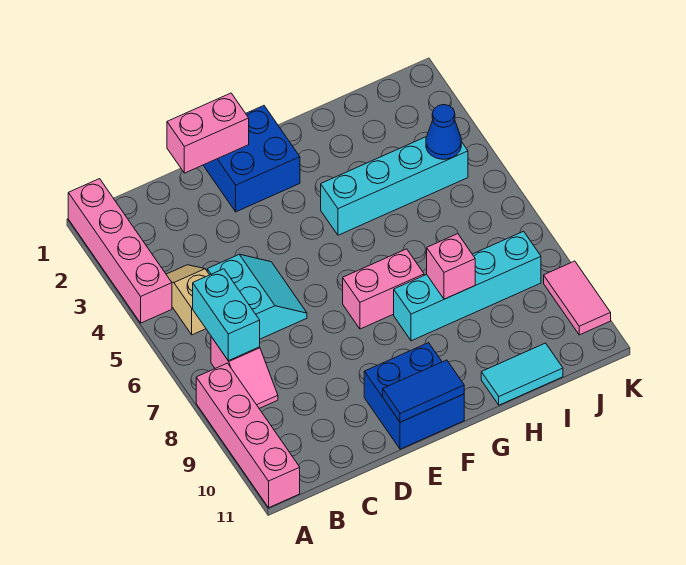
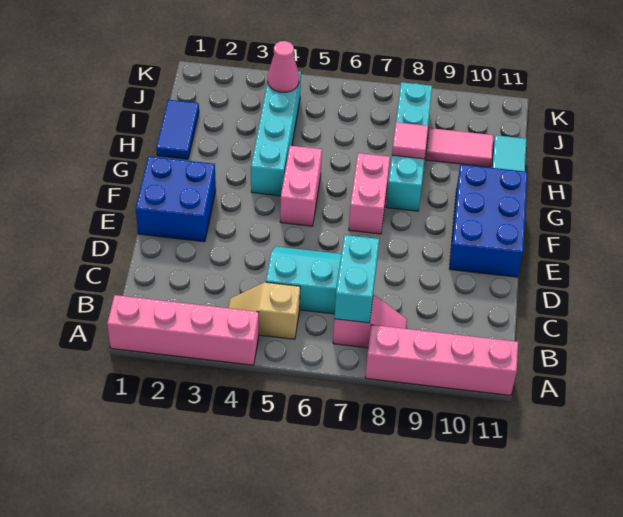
cyan brick B6:B7 level 2 -> cyan brick B7:C7 level 2
pink brick D1:E1 level 2 -> pink brick F5:G5 level 1
blue brick E10:F11 level 1 -> blue brick E10:G11 level 1
blue tile E11:F11 level 2 -> blue tile H1:I1 level 1
pink brick H8 level 2 -> pink tile H8 level 2
blue cone J4 level 2 -> pink cone J4 level 2
pink tile K9:K10 level 1 -> pink tile I9:I10 level 1

